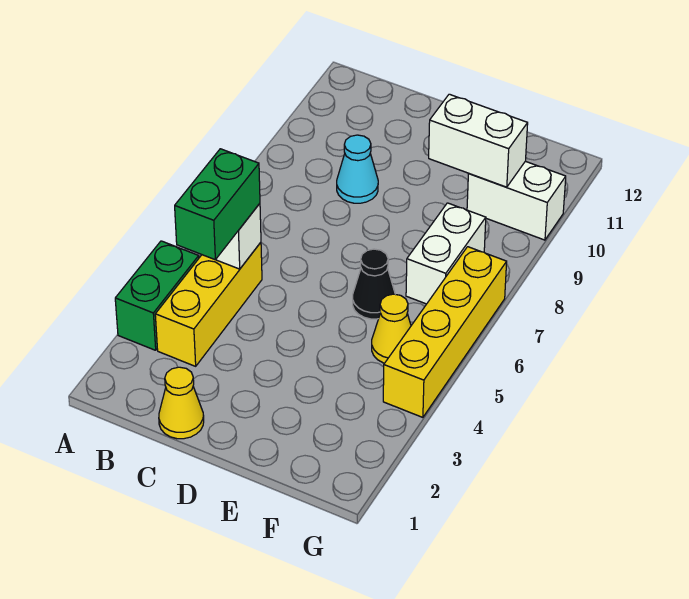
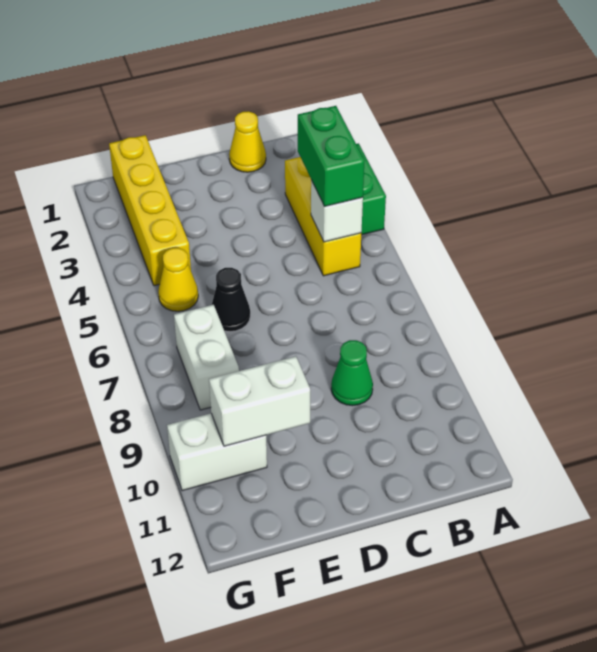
cyan cone C9 level 1 -> green cone C9 level 1
yellow brick G4:G7 level 1 -> yellow brick F1:F4 level 1

